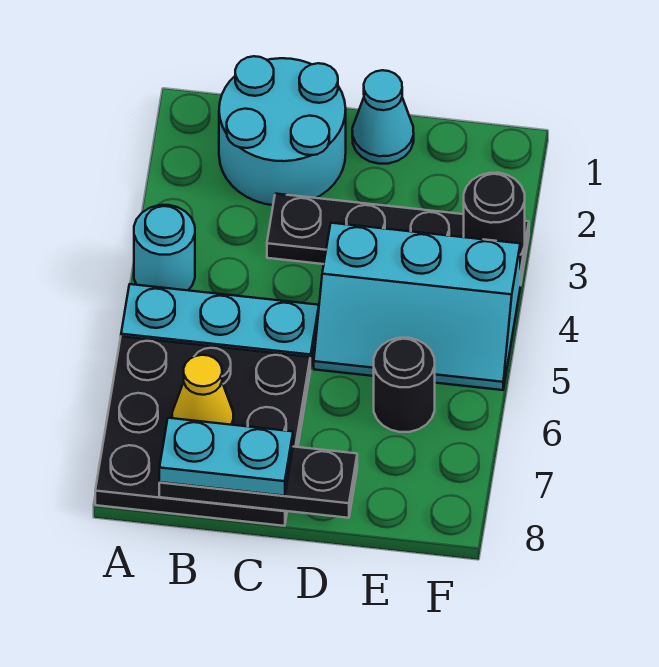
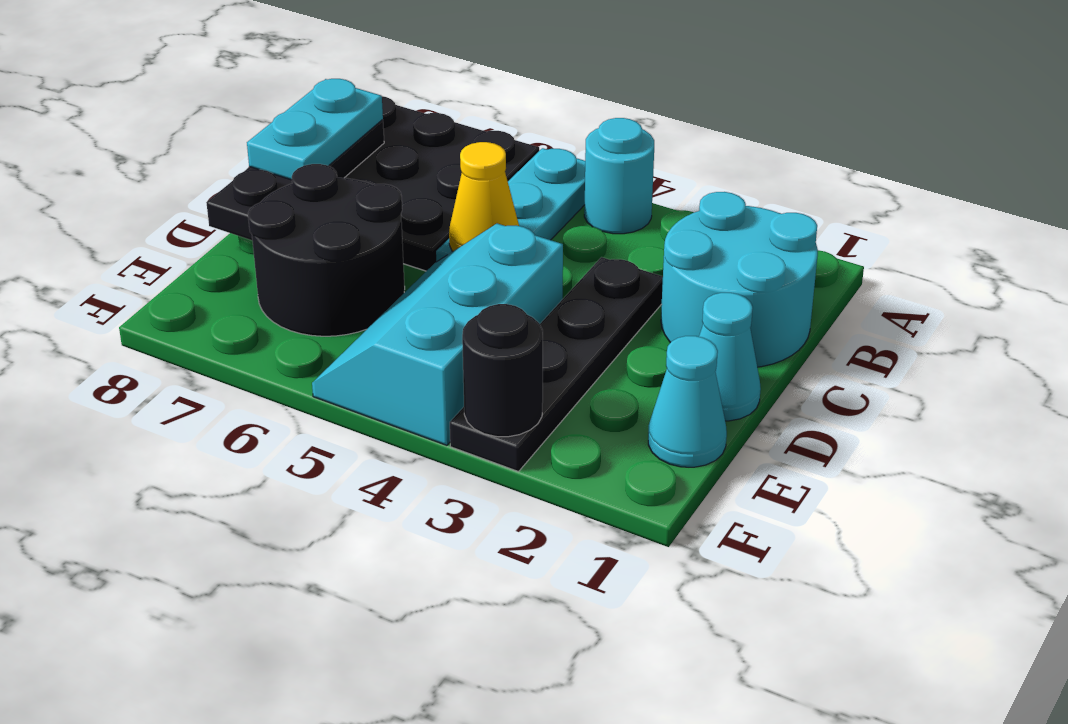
yellow cone B7 level 2 -> yellow cone C5 level 2
none -> cyan cone E1 level 1
black round brick E6 level 1 -> black round brick D6:E7 level 1

